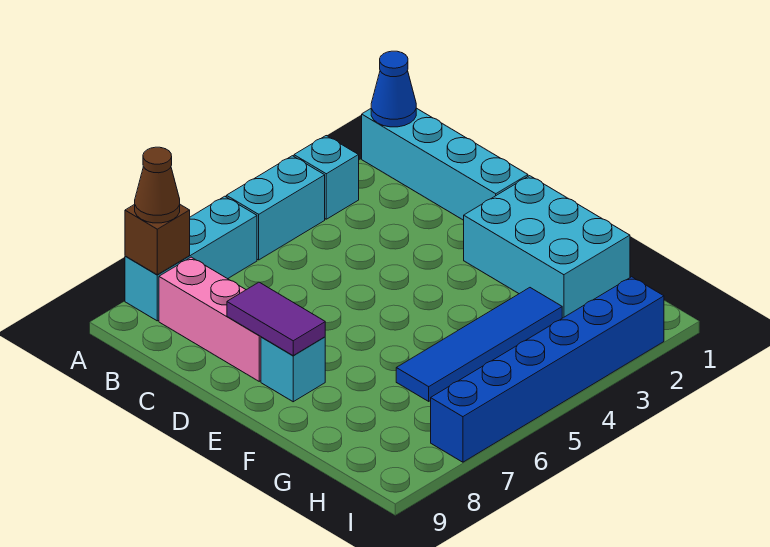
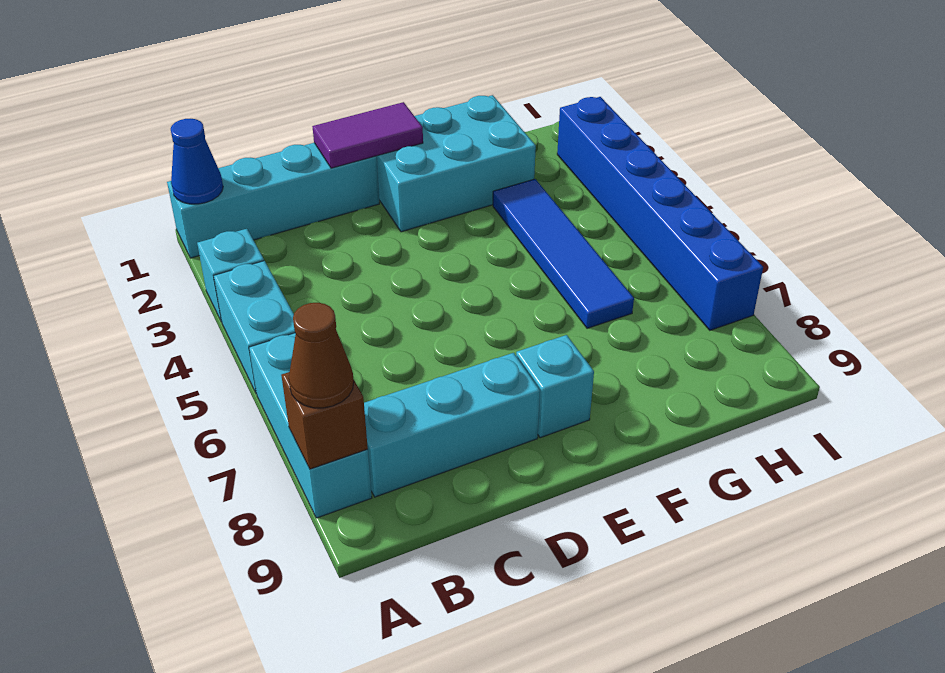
pink brick B8:D8 level 1 -> cyan brick B8:D8 level 1
purple tile D8:E8 level 2 -> purple tile D1:E1 level 2

